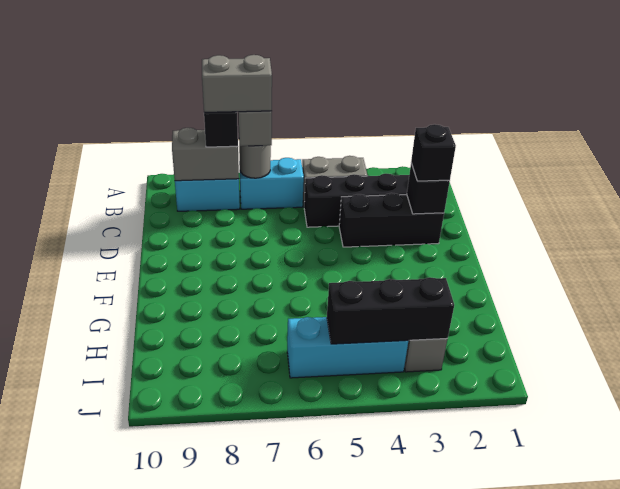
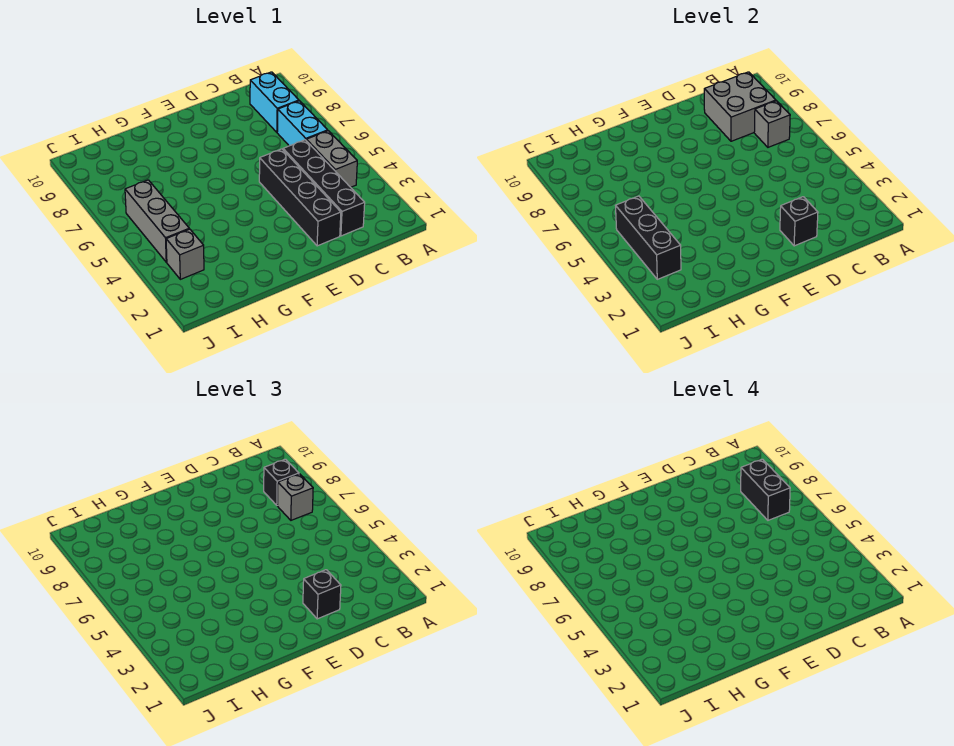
grey round brick B7 level 2 -> grey brick B7 level 2
grey brick B7:B8 level 4 -> black brick B7:B8 level 4
grey brick B8:B9 level 2 -> grey brick B8:C9 level 2
black brick D2:D4 level 1 -> black brick D2:D5 level 1
cyan brick I4:I6 level 1 -> grey brick I4:I6 level 1

